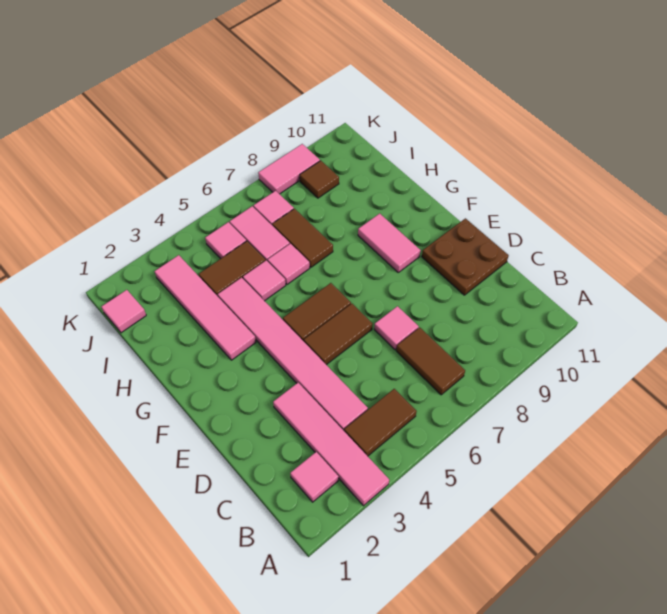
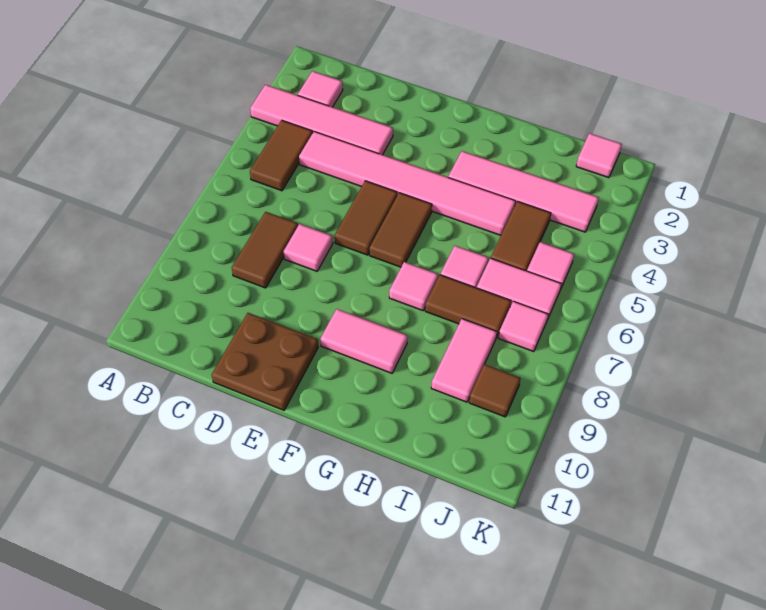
brown tile B7:C7 level 1 -> brown tile C7:C8 level 1
pink tile H5 level 1 -> pink tile G7 level 1
pink tile K8:K9 level 1 -> pink tile I8:I9 level 1

